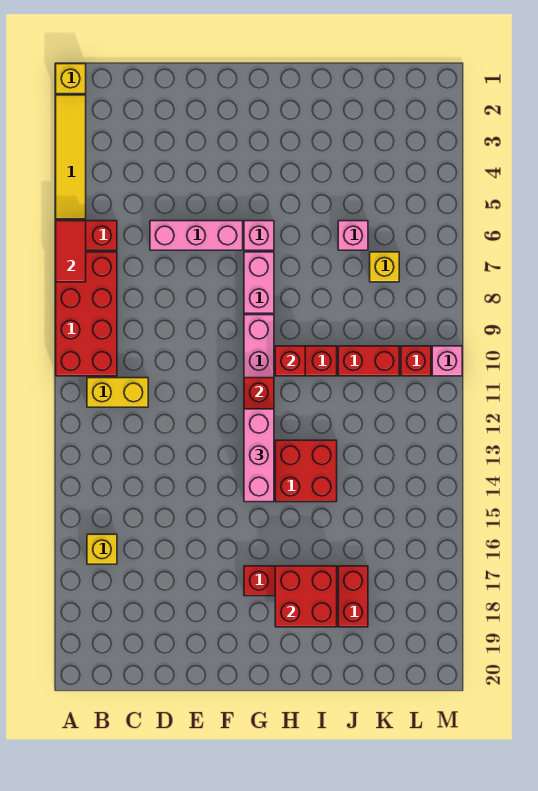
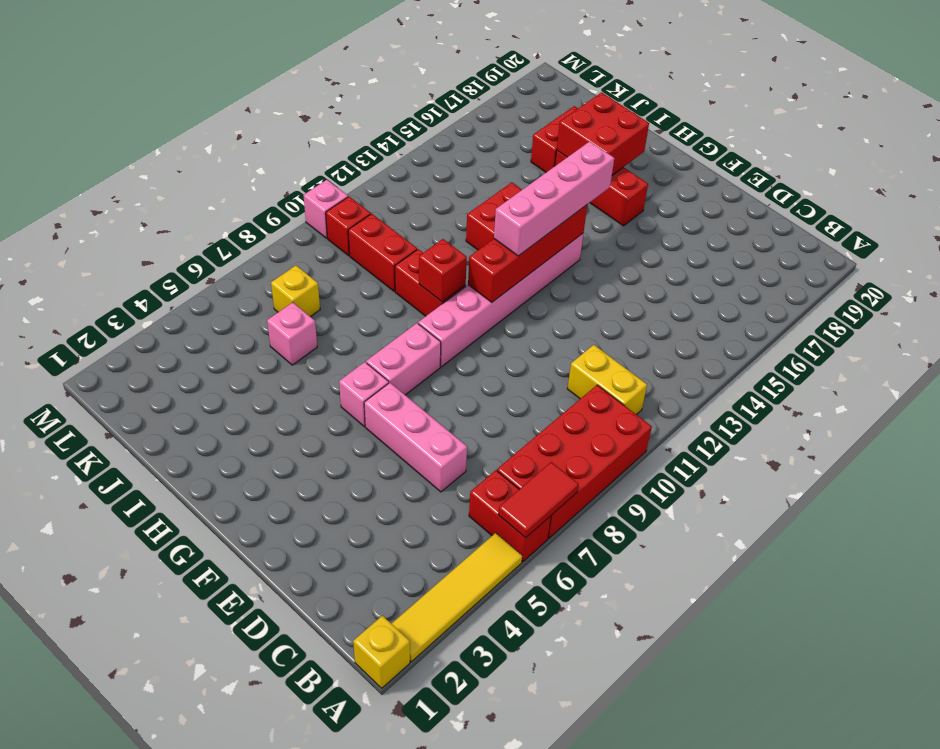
yellow brick B16 level 1 -> none
pink brick G12:G14 level 3 -> pink brick G12:G15 level 3

